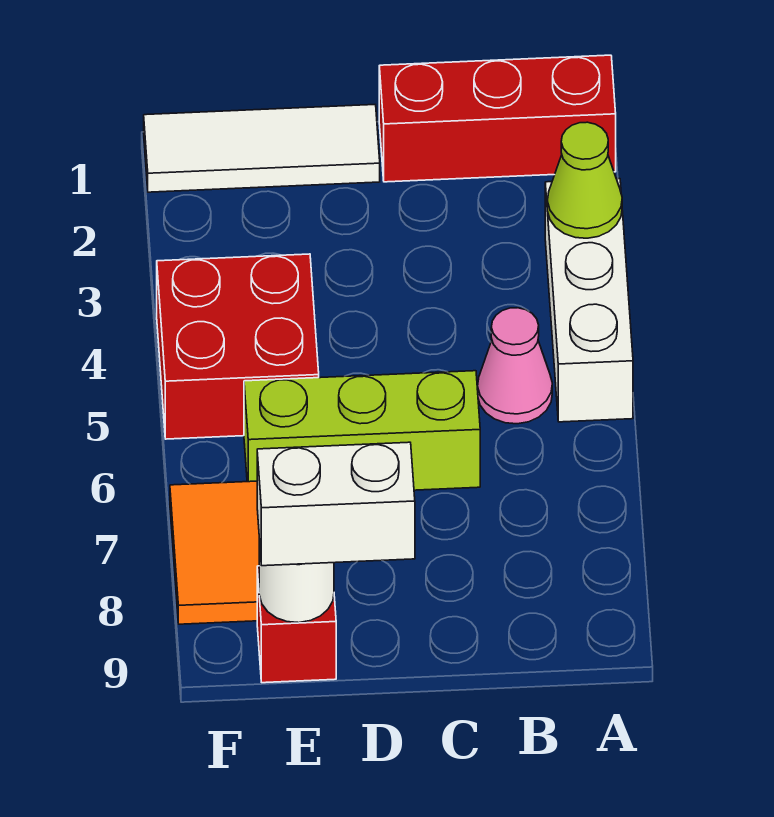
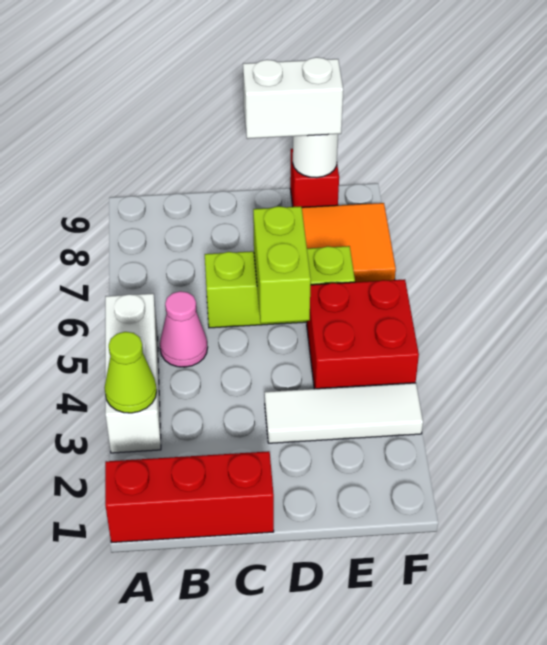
white tile D1:F1 level 1 -> white tile D3:F3 level 1
none -> lime brick D5:D6 level 2

